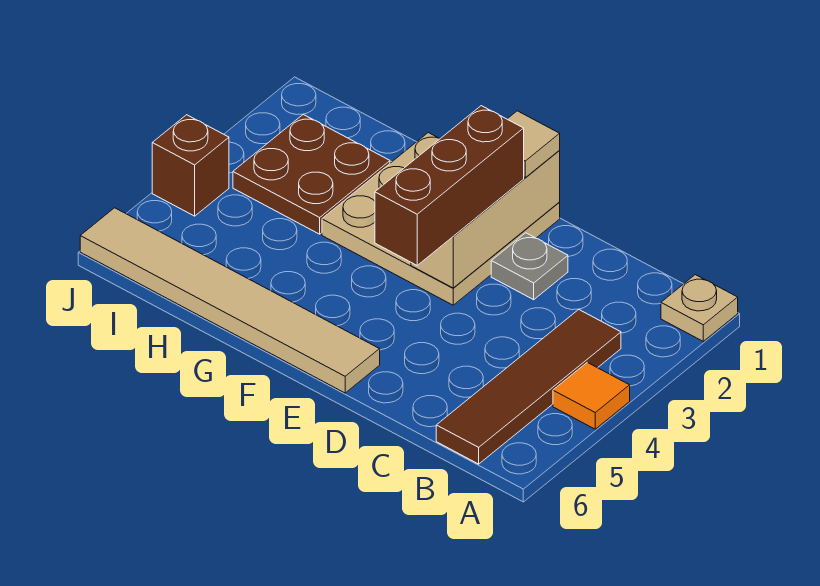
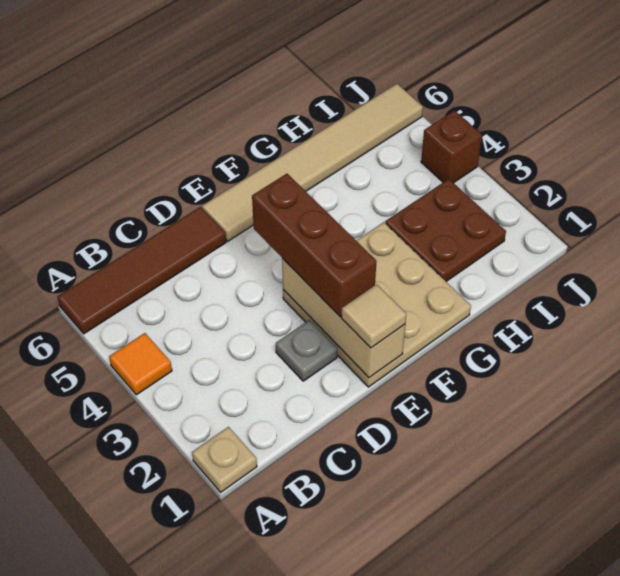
brown tile B3:B6 level 1 -> brown tile A6:D6 level 1

